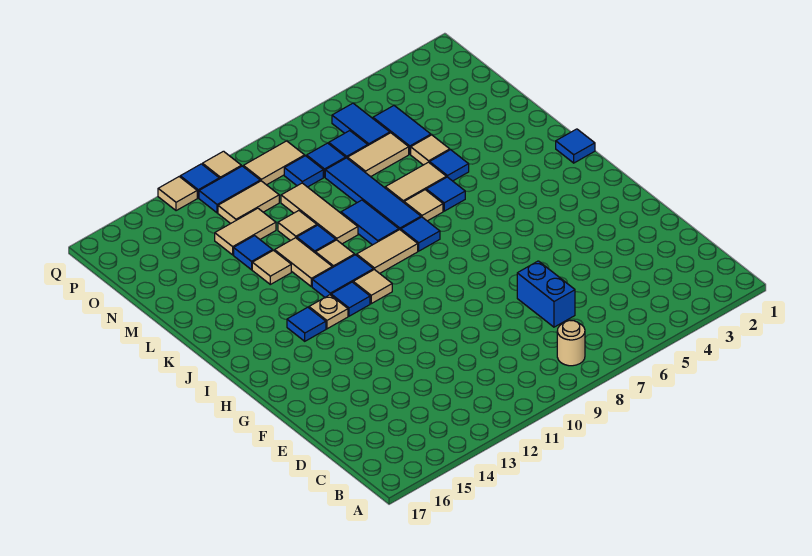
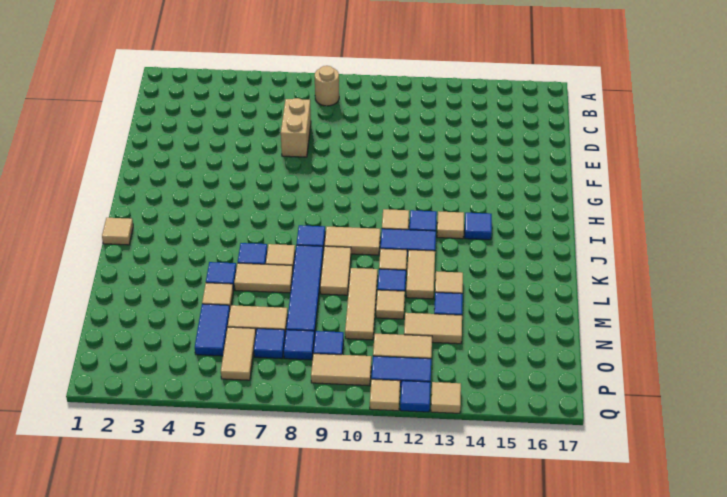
blue brick D7:E7 level 1 -> tan brick D7:E7 level 1
tan plate I13 level 1 -> tan tile I13 level 1
blue tile J1 level 1 -> tan tile J1 level 1
blue tile K9:L9 level 1 -> tan tile K9:L9 level 1
blue tile O6:P6 level 1 -> tan tile O6:P6 level 1

